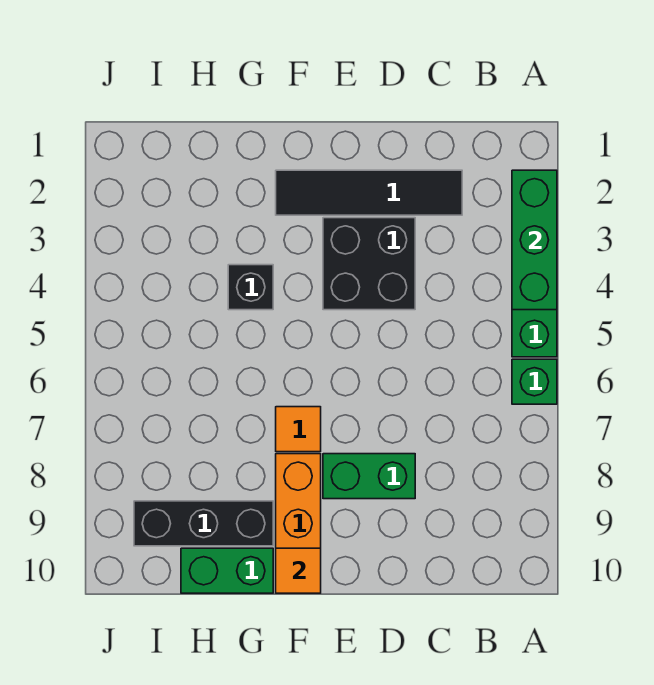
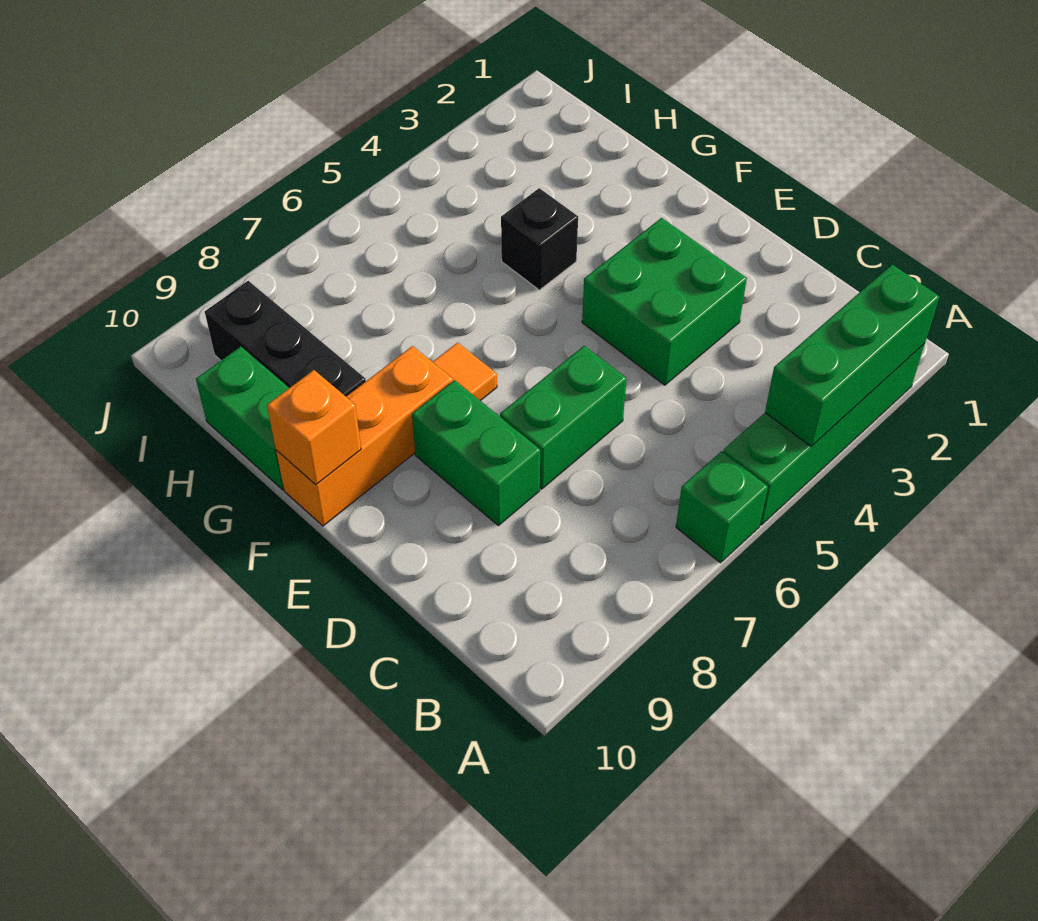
black tile C2:F2 level 1 -> none
black brick D3:E4 level 1 -> green brick D3:E4 level 1
none -> green brick D6:D7 level 1
orange tile F10 level 2 -> orange brick F10 level 2

